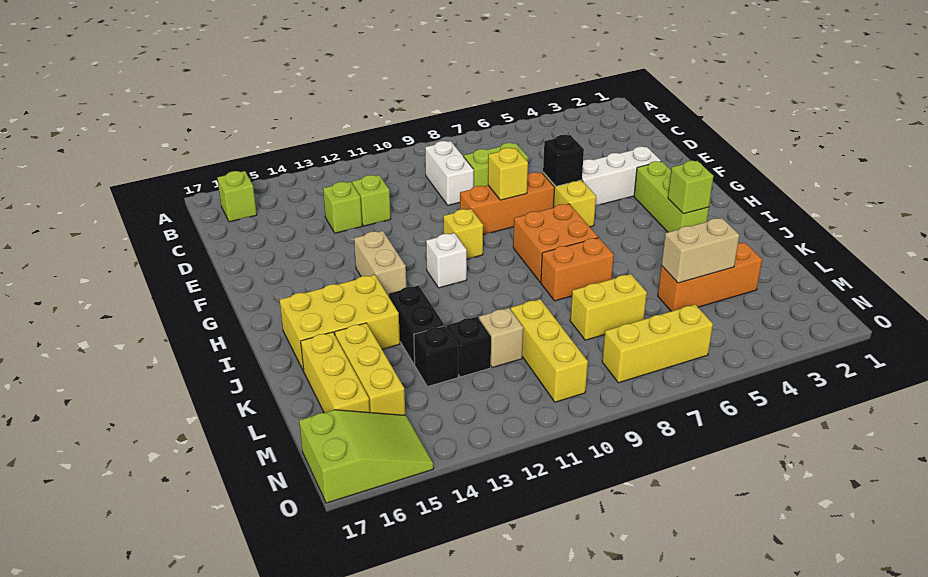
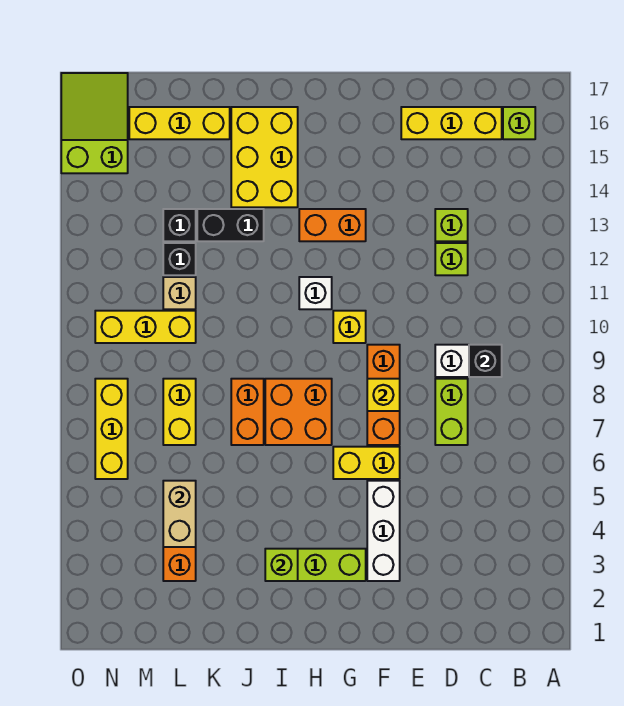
black brick F6 level 2 -> black brick C9 level 2
tan brick G13:H13 level 1 -> orange brick G13:H13 level 1
yellow brick K15:M15 level 1 -> yellow brick C16:E16 level 1
lime slope N15:O17 level 1 top 17 -> lime slope N15:O17 level 1 top 15

